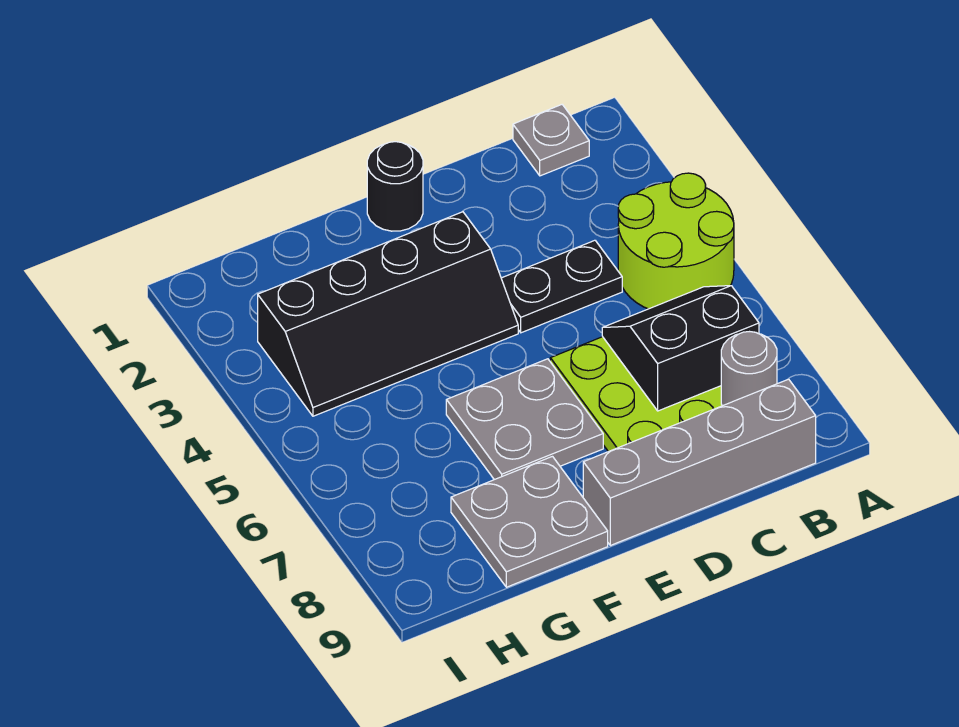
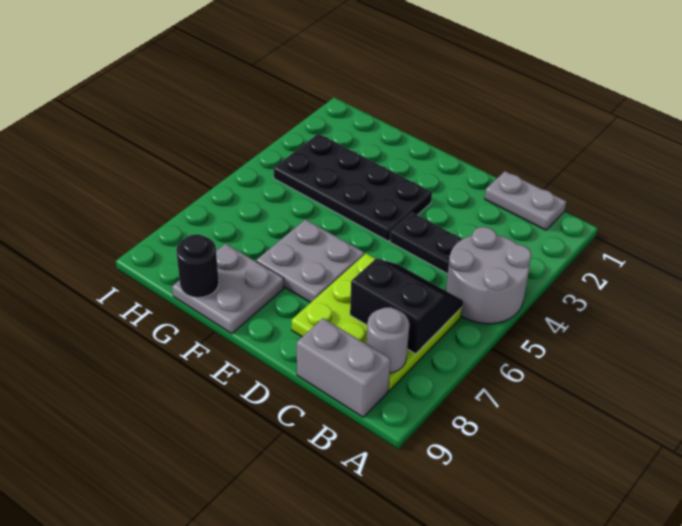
lime round brick A4:B5 level 1 -> grey round brick A4:B5 level 1
grey plate B1 level 1 -> grey plate B1:C1 level 1
grey brick B9:E9 level 1 -> grey brick B9:C9 level 1
black round brick E1 level 1 -> black round brick G9 level 2
black slope E3:H4 level 1 top 3 -> black plate E3:H4 level 1

